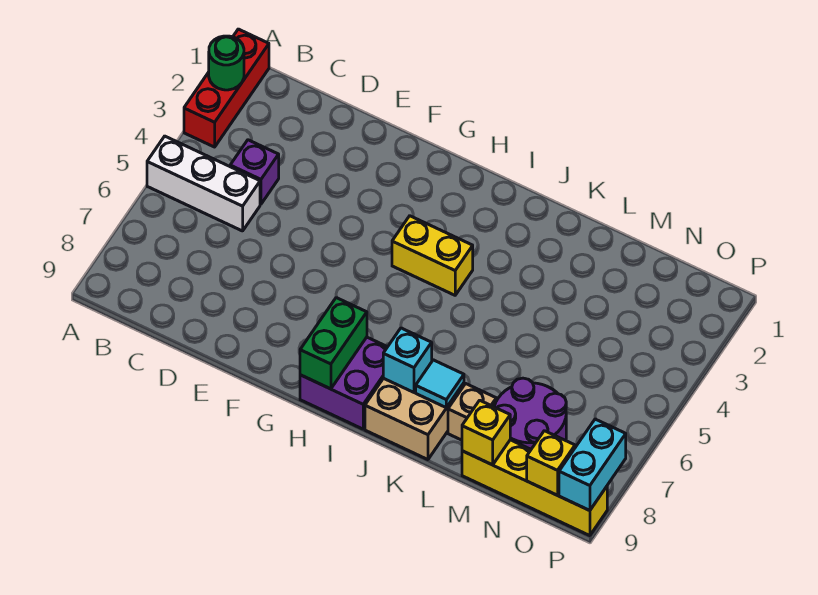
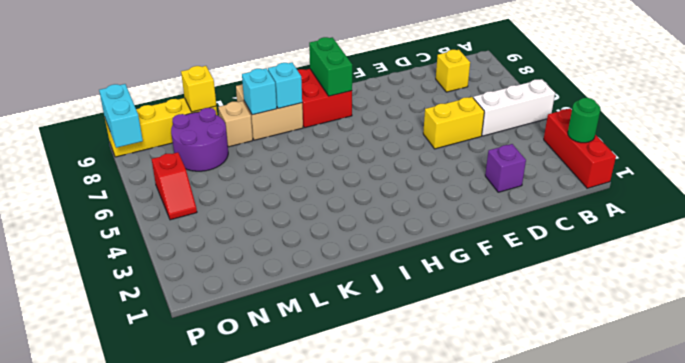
purple brick C4 level 1 -> purple brick D2 level 1
yellow brick H4:I4 level 1 -> yellow brick D5:E5 level 1
purple brick H8:I9 level 1 -> red brick H8:I9 level 1
cyan tile K8 level 2 -> cyan brick K8 level 2
none -> red slope O5:O6 level 1 top 6
yellow brick O9 level 2 -> yellow brick C8 level 1

